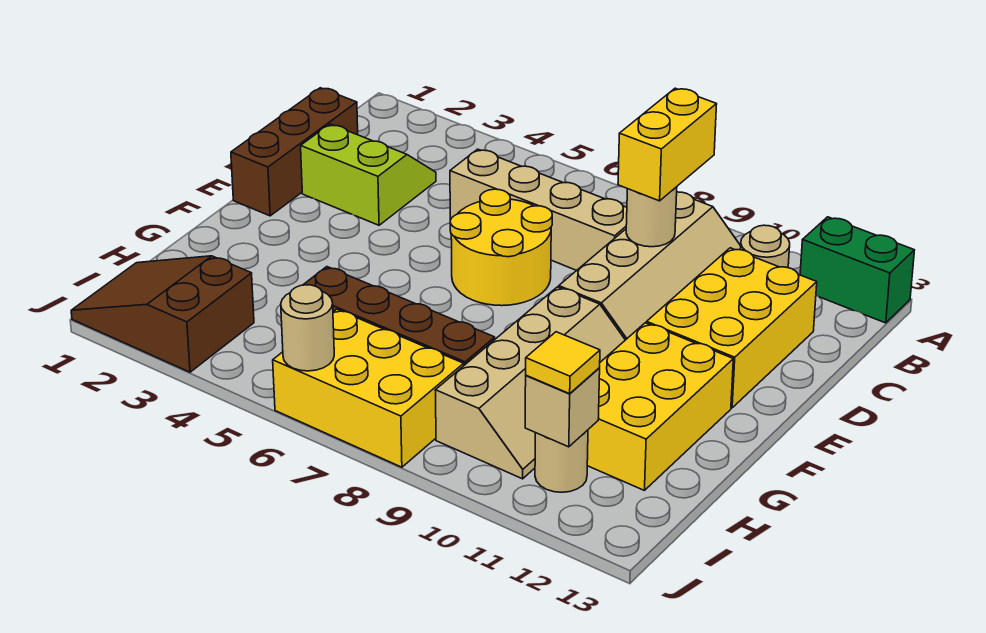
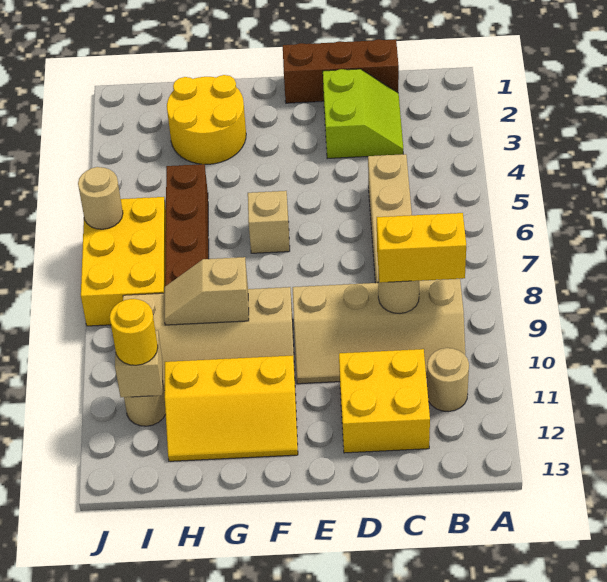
green brick A12:A13 level 1 -> none
yellow brick C11:E12 level 1 -> yellow brick C11:D12 level 1
yellow round brick D6:E7 level 1 -> yellow round brick G2:H3 level 1
none -> tan brick F6 level 1
yellow brick F11:H12 level 1 -> yellow slope F11:H12 level 1 top 11
none -> tan slope G9:H9 level 2 top G
brown slope I1:J3 level 1 top 3 -> none
yellow tile I11 level 3 -> yellow round brick I11 level 3

